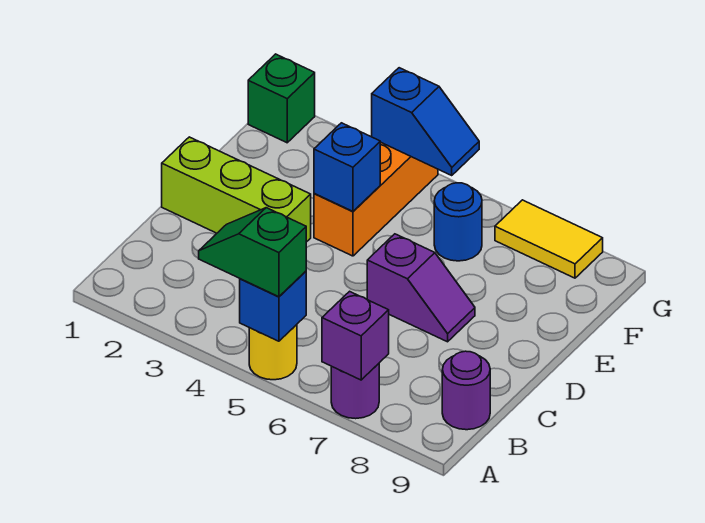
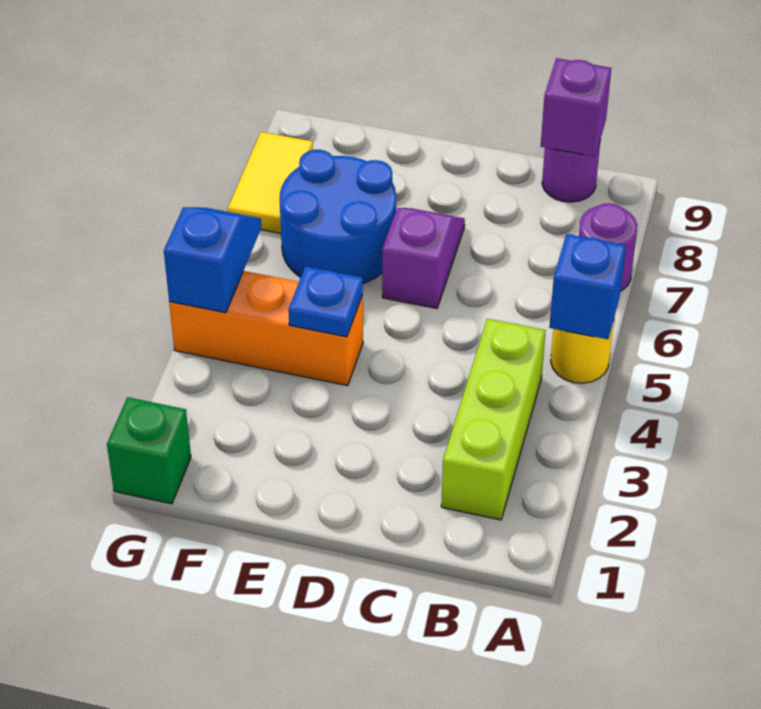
green slope A4:A5 level 3 top 5 -> none
purple brick A7 level 2 -> purple brick B9 level 2
lime brick D1:D3 level 1 -> lime brick B2:B4 level 1
blue brick E4 level 2 -> blue plate E4 level 2
blue round brick F6 level 1 -> blue round brick E6:F7 level 1

